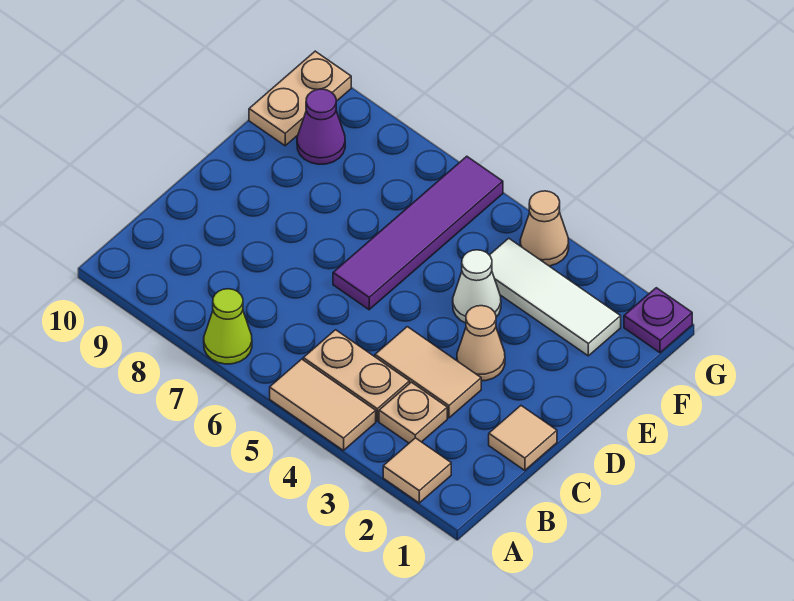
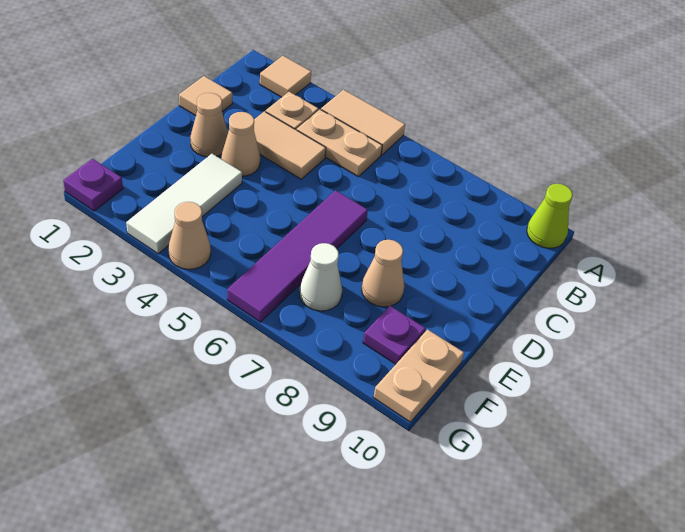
lime cone A7 level 1 -> lime cone A10 level 1
none -> tan cone D2 level 1
white cone E4 level 1 -> white cone F7 level 1
none -> tan cone E8 level 1
white tile F2:F4 level 1 -> white tile E3:G3 level 1
purple cone F9 level 1 -> purple plate F9 level 1

